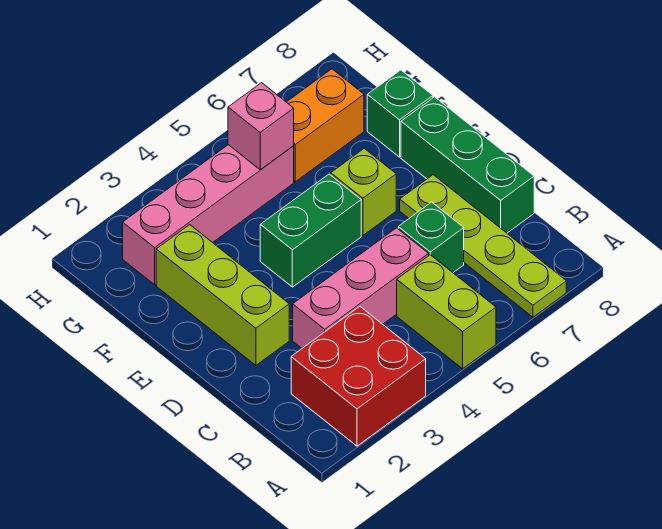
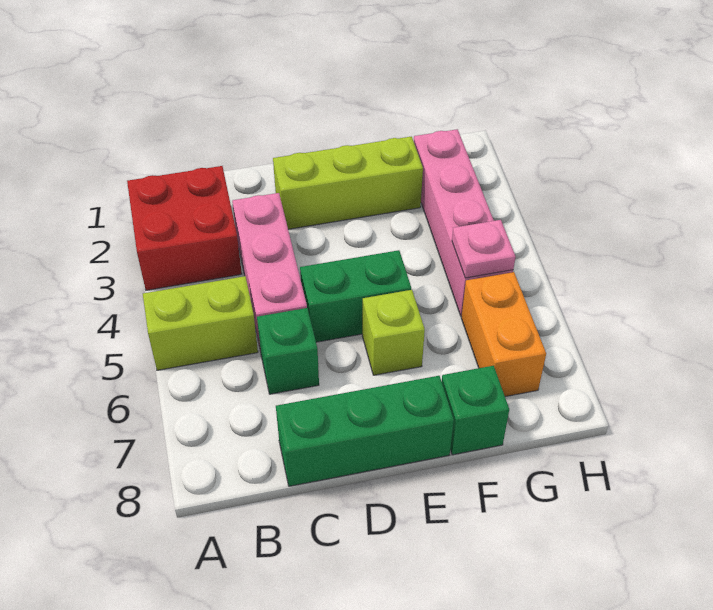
lime plate A7:D7 level 1 -> none
green brick E4:E5 level 1 -> green brick D5:E5 level 1
pink brick G5 level 2 -> pink plate G5 level 2

